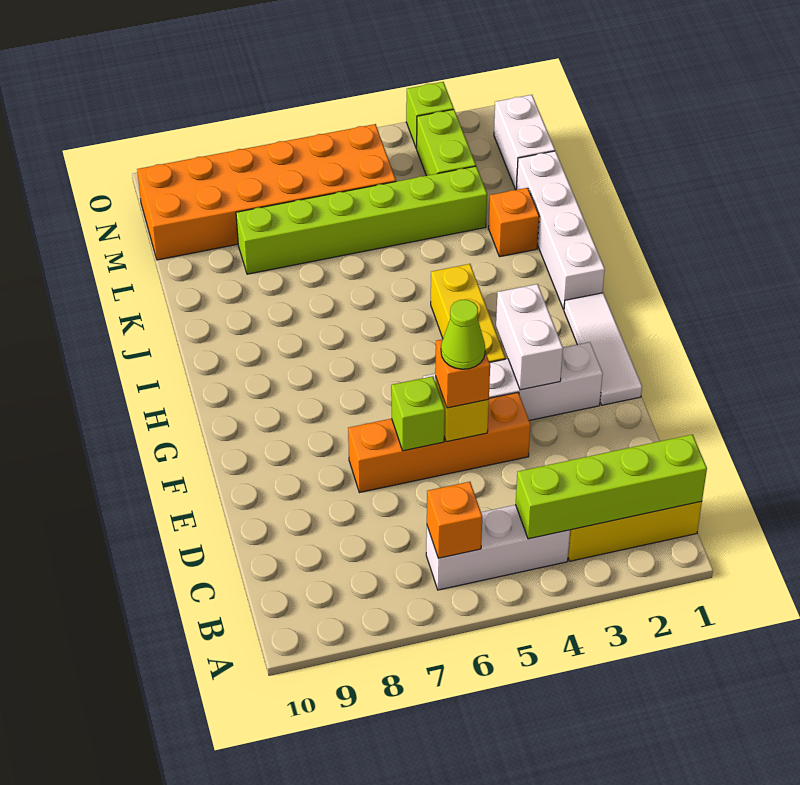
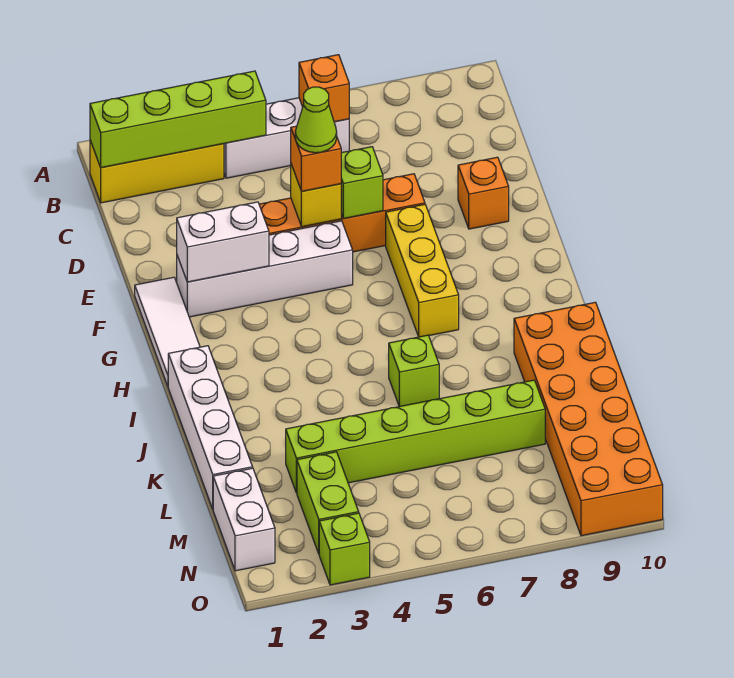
white brick F3:G3 level 2 -> white brick F2:F3 level 2
yellow brick G4:I4 level 1 -> yellow brick F7:H7 level 1
none -> lime brick J6 level 1
orange brick K2 level 1 -> orange brick E9 level 1
orange brick M5:N10 level 1 -> orange brick J9:O10 level 1

